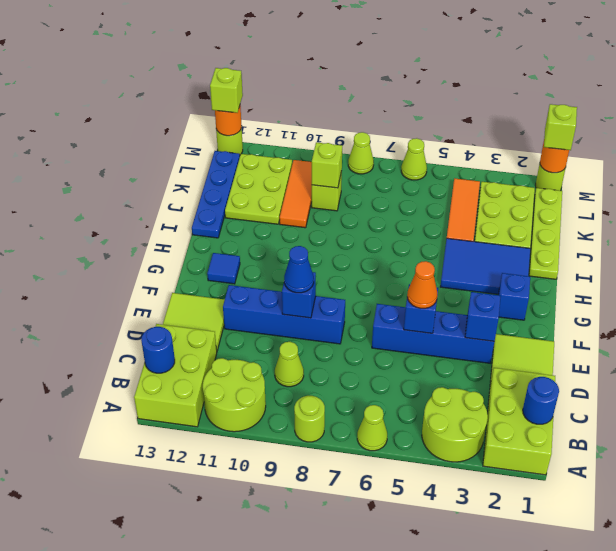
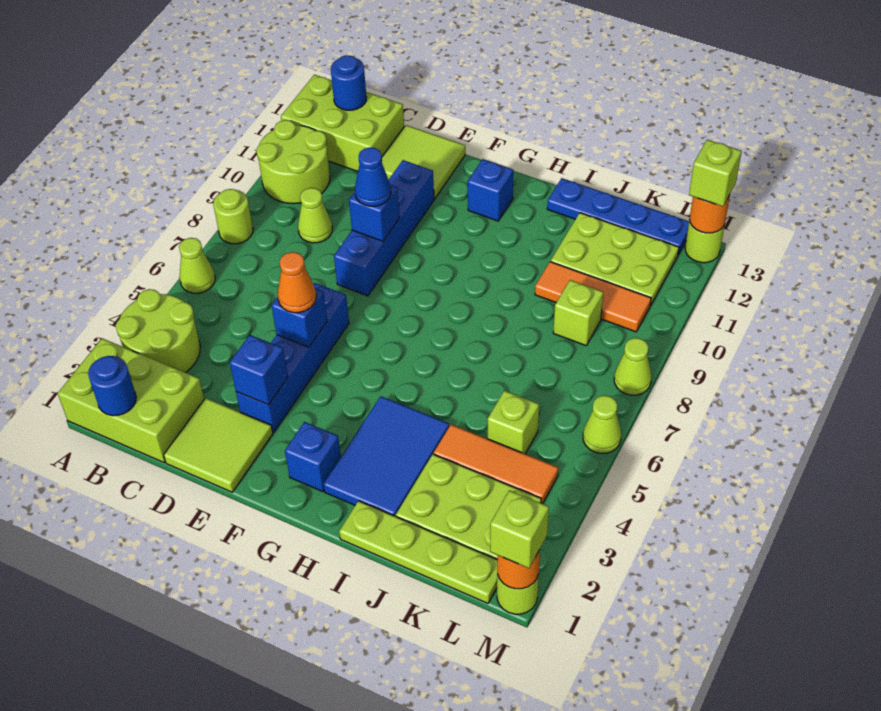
blue tile G12 level 1 -> blue brick G12 level 1
lime brick K9 level 2 -> lime brick K5 level 1

